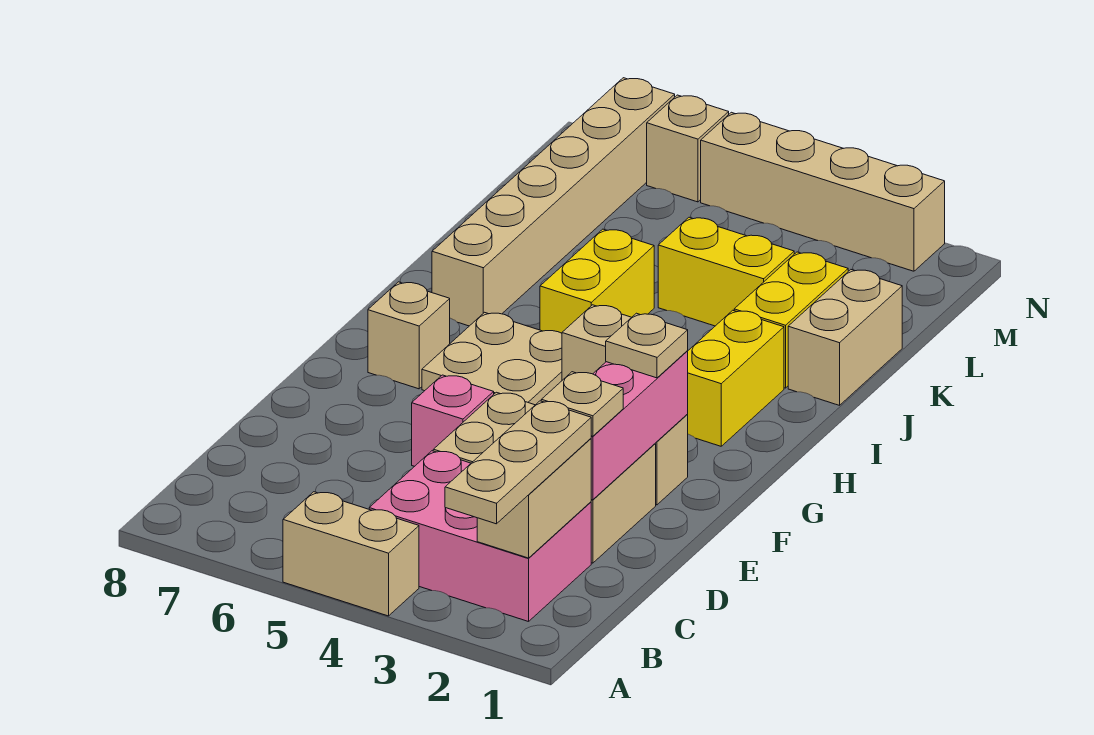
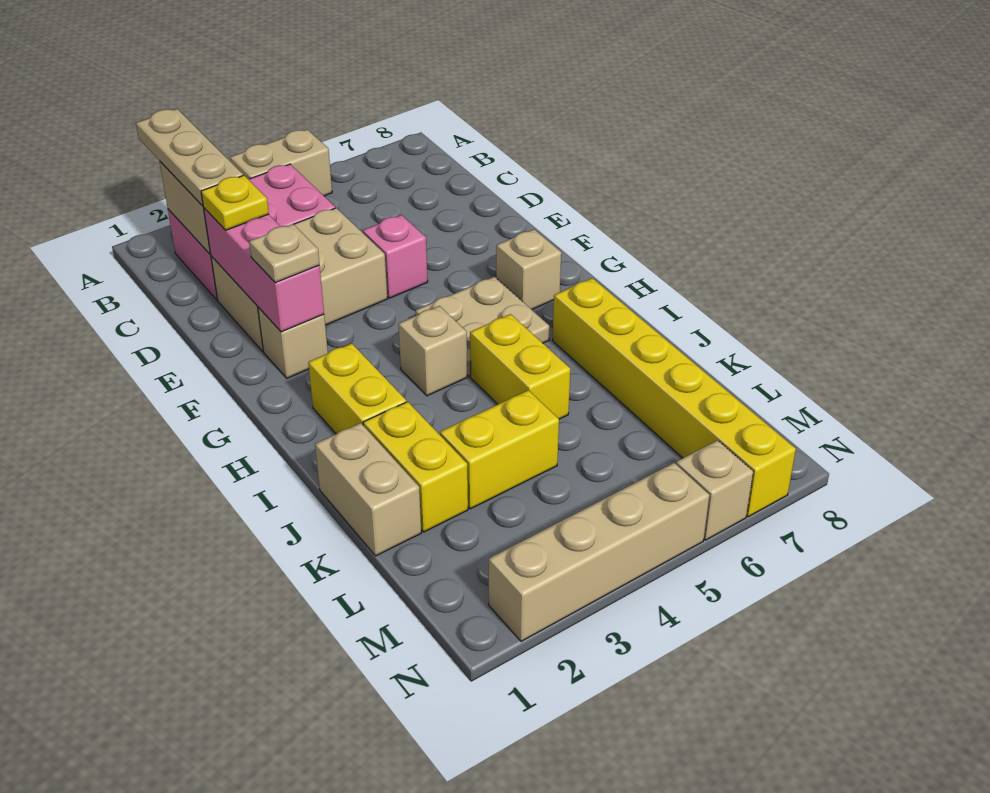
tan plate D2 level 3 -> yellow plate D2 level 3
tan brick I7:N7 level 1 -> yellow brick I7:N7 level 1

